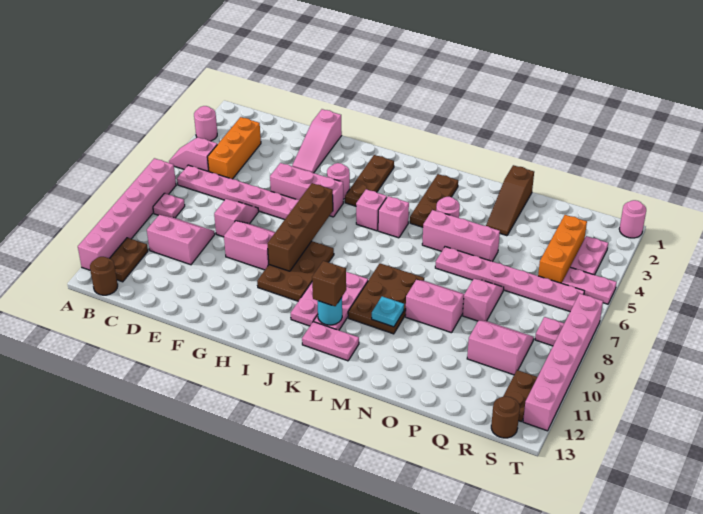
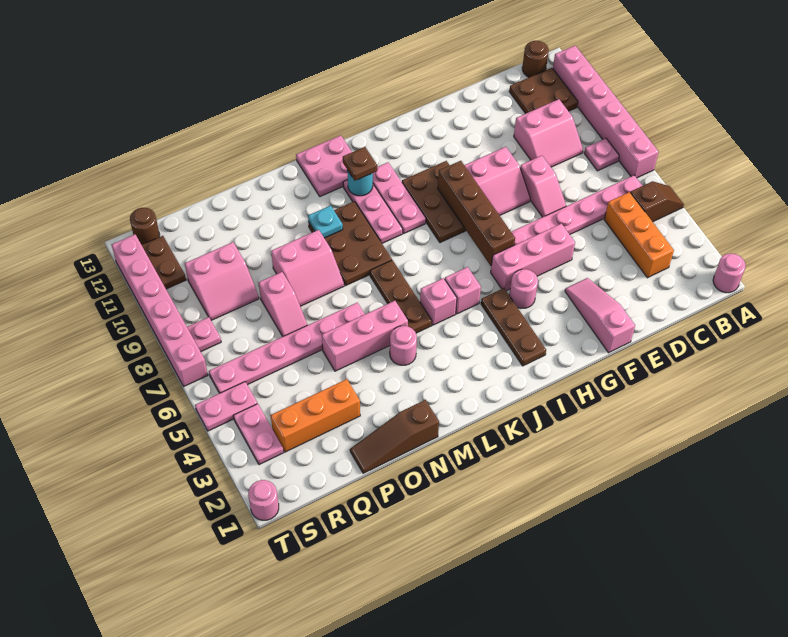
pink round brick A3 level 1 -> pink round brick A1 level 1
pink slope A5:B5 level 1 top B -> brown slope A5:B5 level 1 top B
brown plate B11:B12 level 1 -> brown plate B11:C12 level 1
brown brick K11 level 3 -> brown plate K11 level 3
pink plate K12:L12 level 1 -> pink plate K12:L13 level 1
brown plate L2:L4 level 1 -> brown plate L5:L7 level 1
brown slope O1:O3 level 1 top 1 -> brown slope N1:P1 level 1 top N
orange brick R3:R5 level 1 -> orange brick P3:R3 level 1

